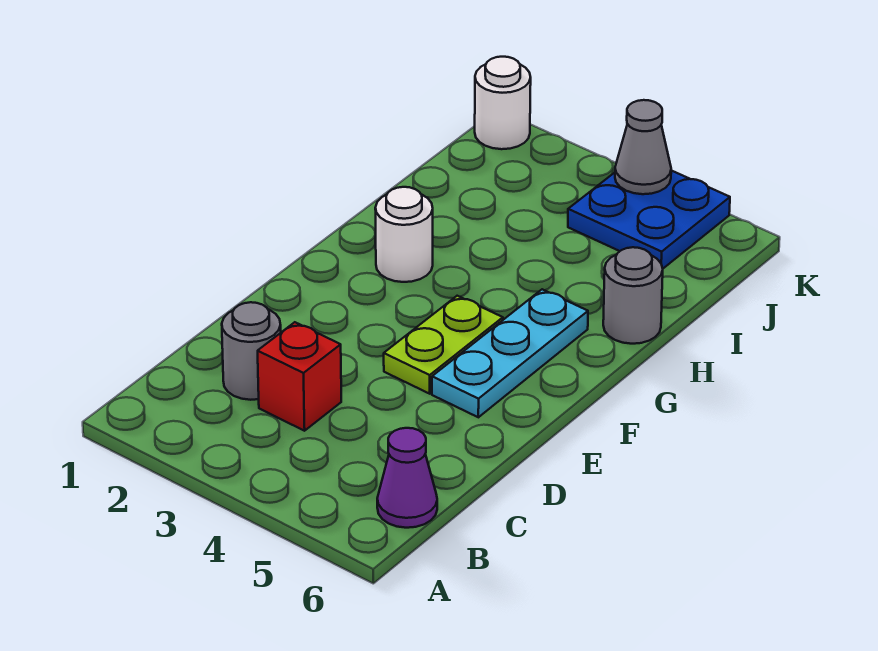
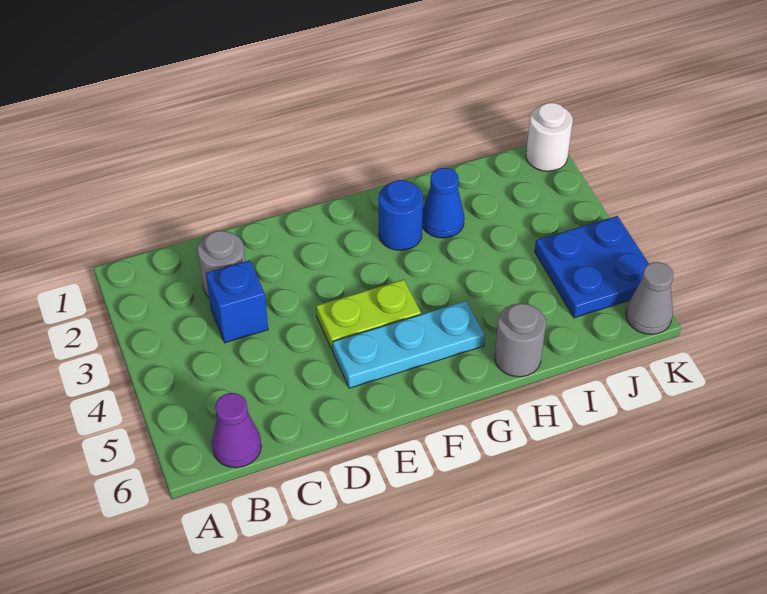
red brick C3 level 1 -> blue brick C3 level 1
white round brick G2 level 1 -> blue round brick G2 level 1
none -> blue cone H2 level 1
grey cone K4 level 2 -> grey cone K6 level 1

